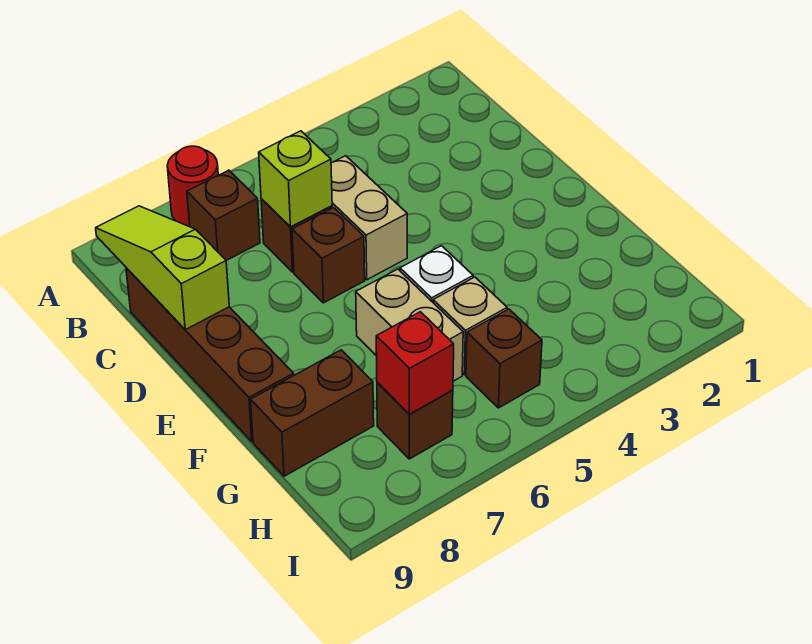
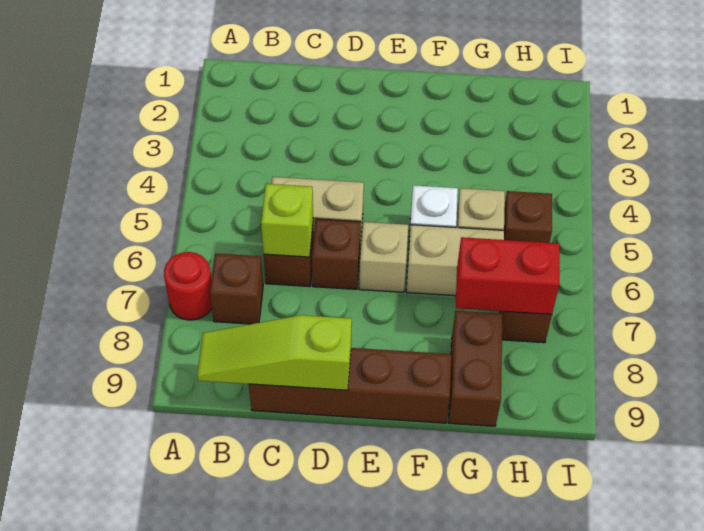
none -> tan brick E6 level 1
red brick H7 level 2 -> red brick G7:H7 level 2

